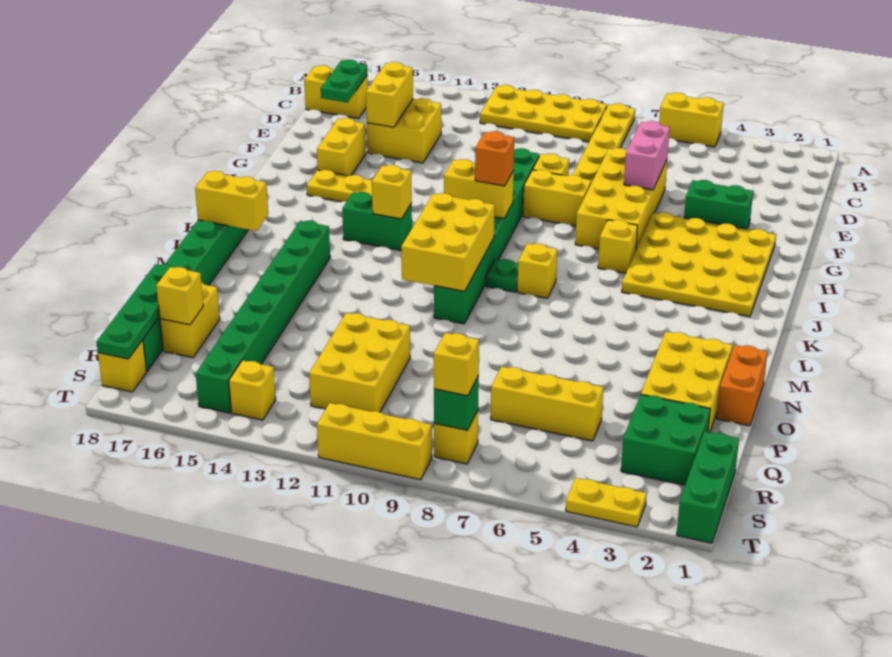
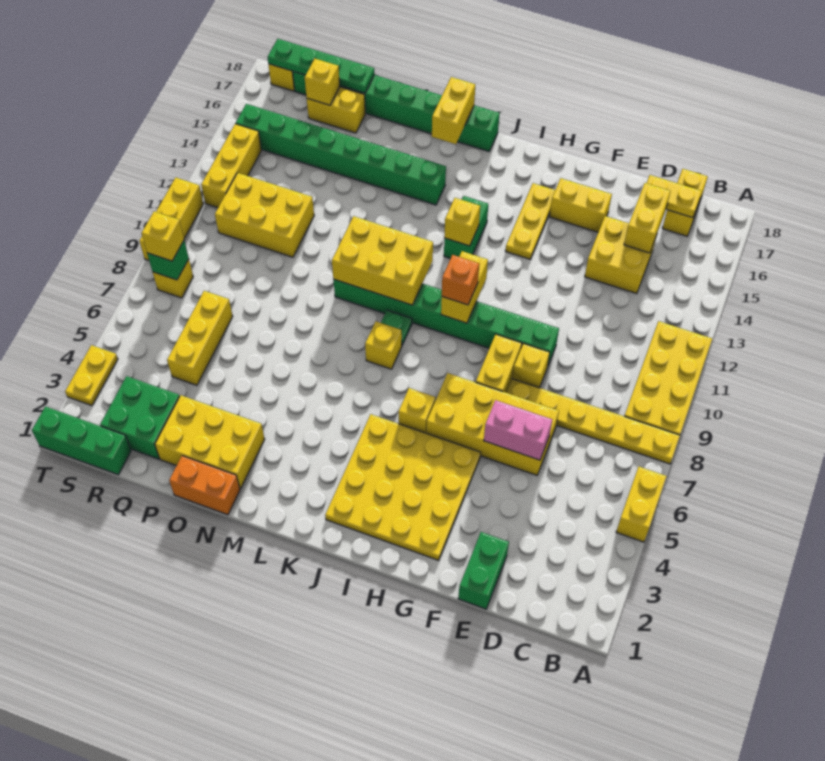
green plate C17:D17 level 2 -> yellow plate C17:D17 level 2
yellow brick D15:E15 level 2 -> yellow brick D15:D16 level 2
green brick F3:F4 level 1 -> green brick E1:E2 level 1
yellow brick S14 level 1 -> yellow brick S12:S14 level 1

